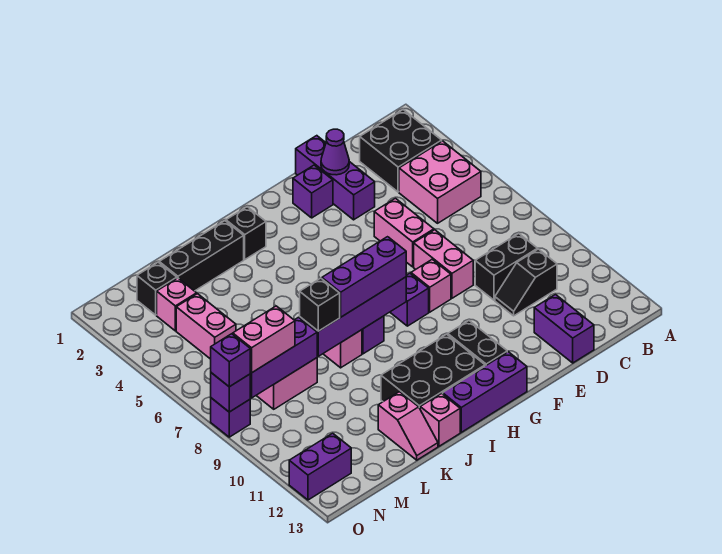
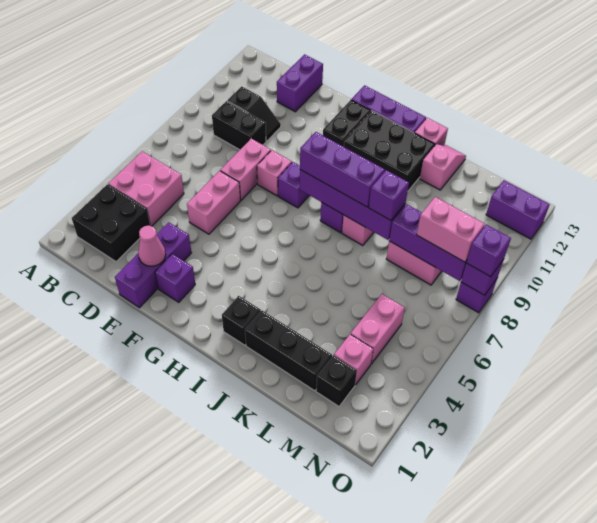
purple cone E2 level 2 -> pink cone E2 level 2
black brick K8 level 3 -> purple brick K8 level 3

